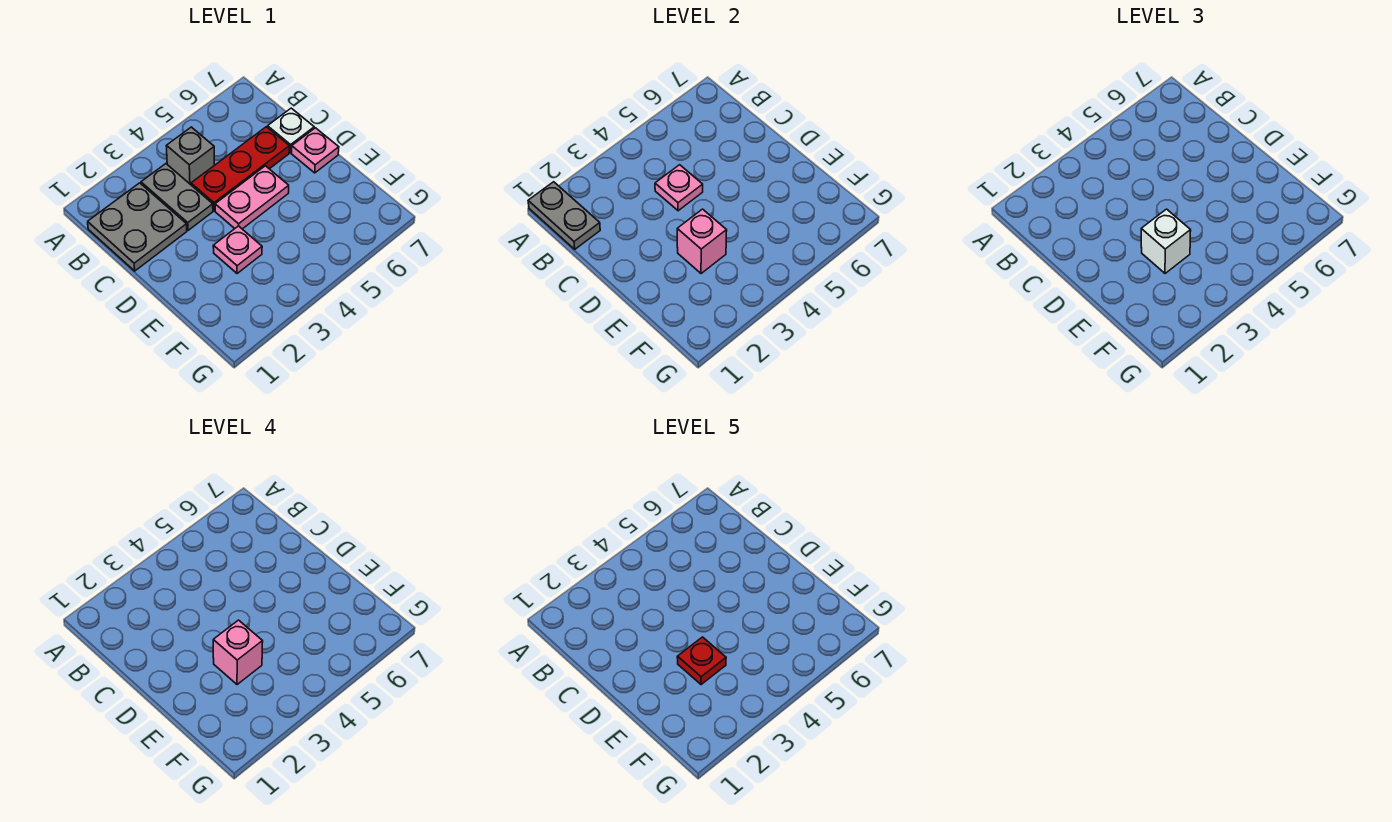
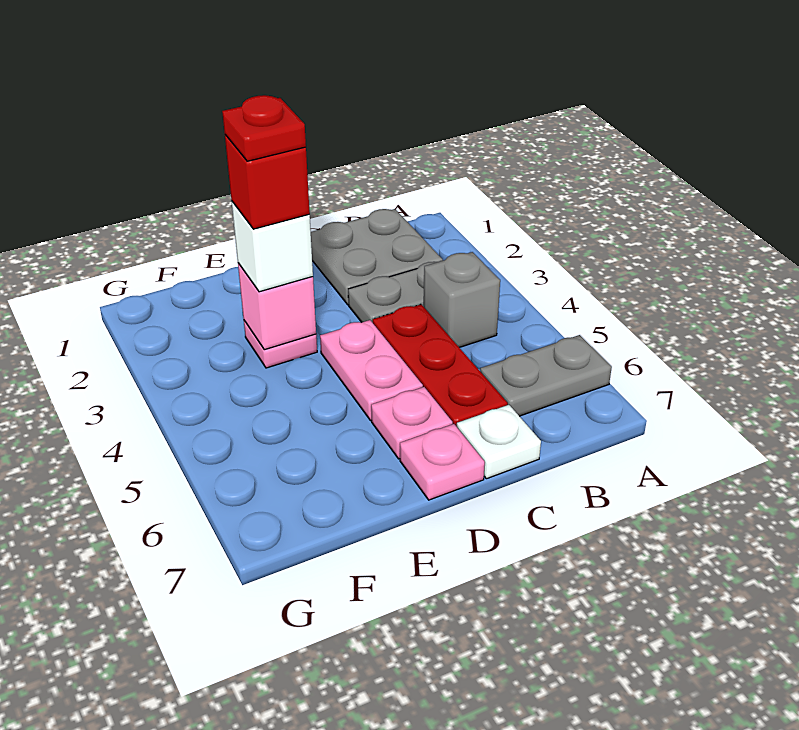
grey plate A1:B1 level 2 -> grey plate A6:B6 level 1
pink plate C4 level 2 -> pink plate D6 level 1
pink brick E3 level 4 -> red brick E3 level 4

